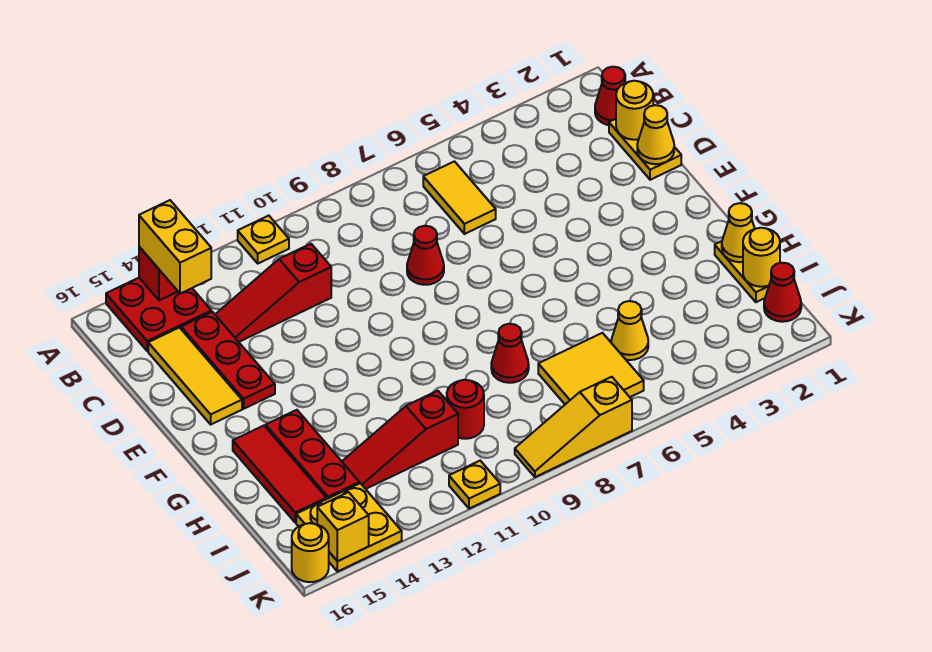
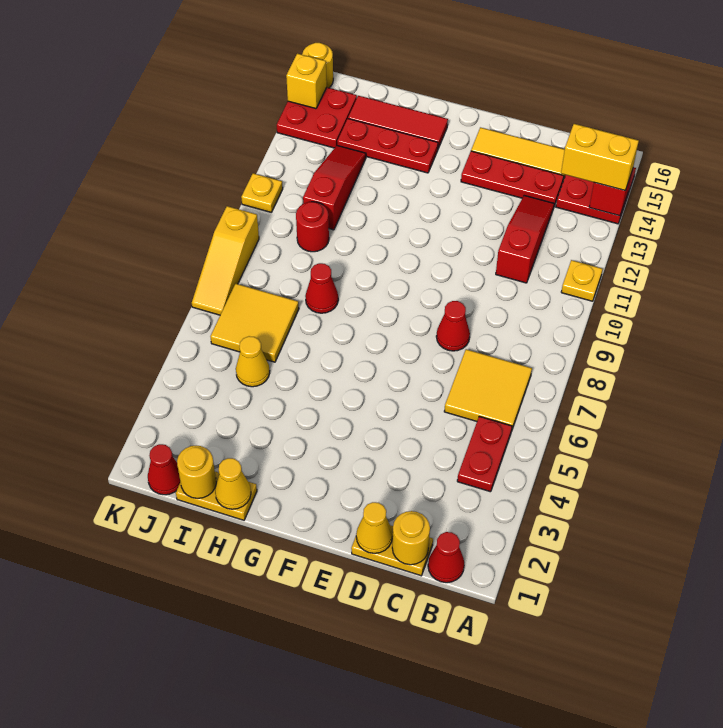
none -> red plate B4:B5 level 1
yellow tile B6:C6 level 1 -> yellow tile B6:C7 level 1
yellow plate J14:K15 level 1 -> red plate J14:K15 level 1
yellow slope K7:K9 level 1 top 7 -> yellow slope K7:K9 level 1 top 9

